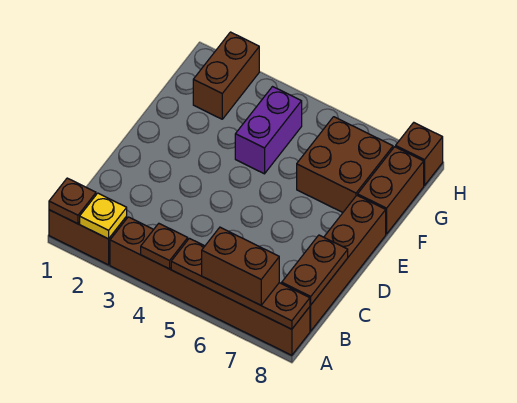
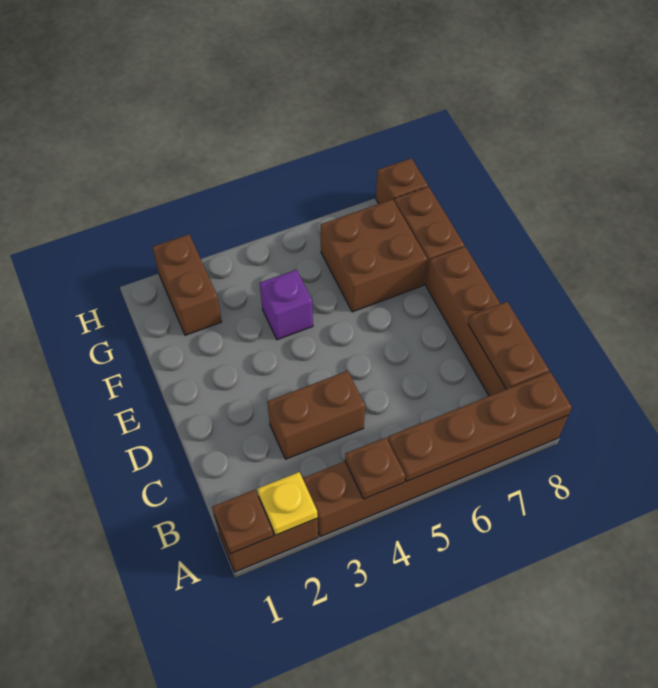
brown brick A6:A7 level 3 -> brown brick C3:C4 level 1
purple brick F4:G4 level 1 -> purple brick F4 level 1

